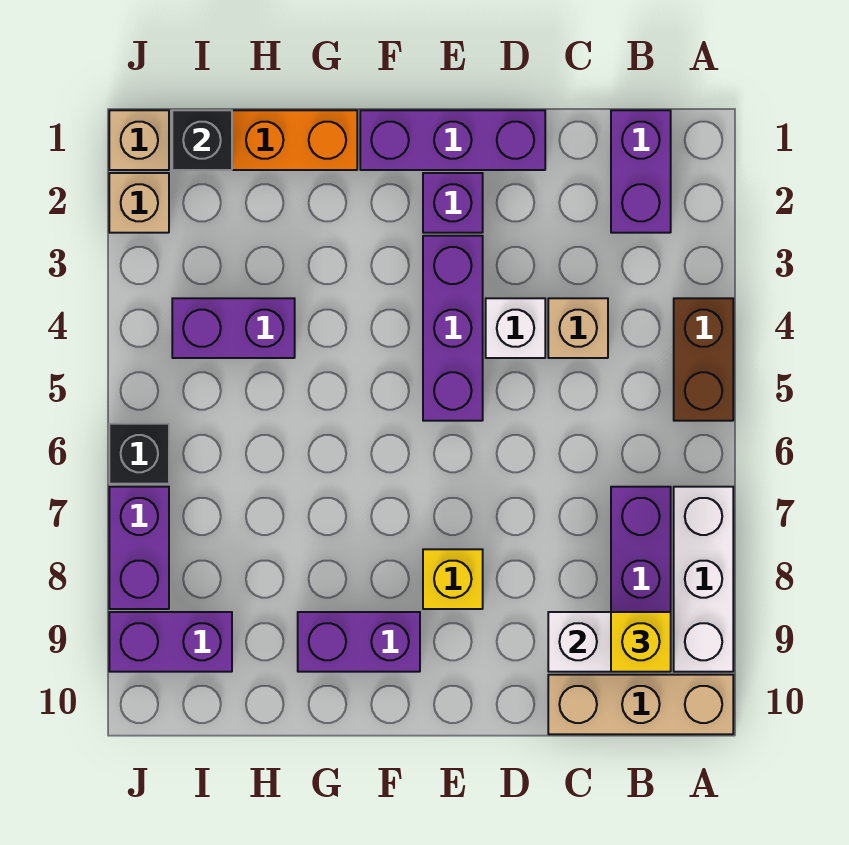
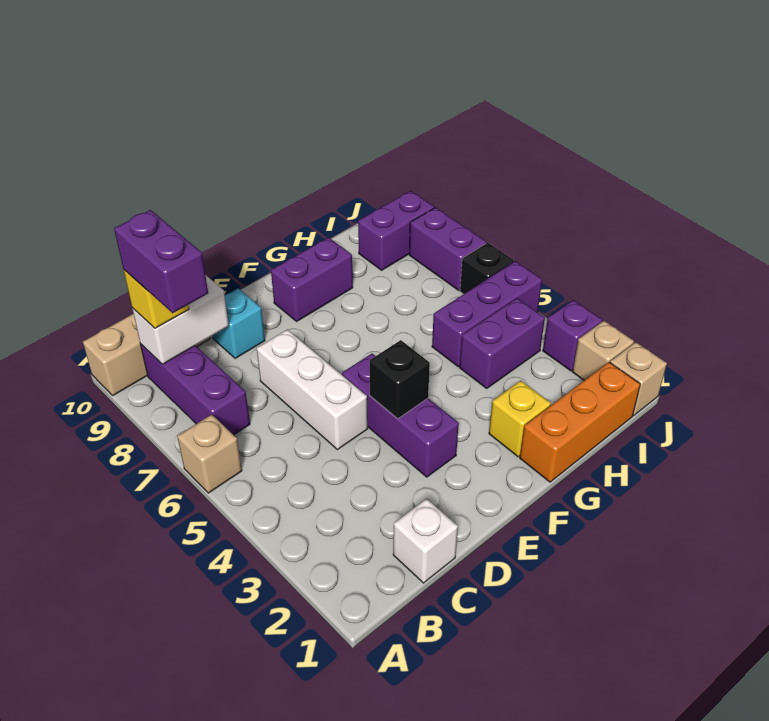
brown brick A4:A5 level 1 -> none
white brick A7:A9 level 1 -> white brick D5:D7 level 1
purple brick B1:B2 level 1 -> purple brick B8:B9 level 4
tan brick C4 level 1 -> tan brick A6 level 1
purple brick D1:F1 level 1 -> purple brick H5:J5 level 1
white brick D4 level 1 -> white brick C1 level 1
none -> cyan brick D9 level 1
purple brick E2 level 1 -> purple brick J3 level 1
yellow brick E8 level 1 -> yellow brick G2 level 1
black brick I1 level 2 -> black brick E4 level 2

